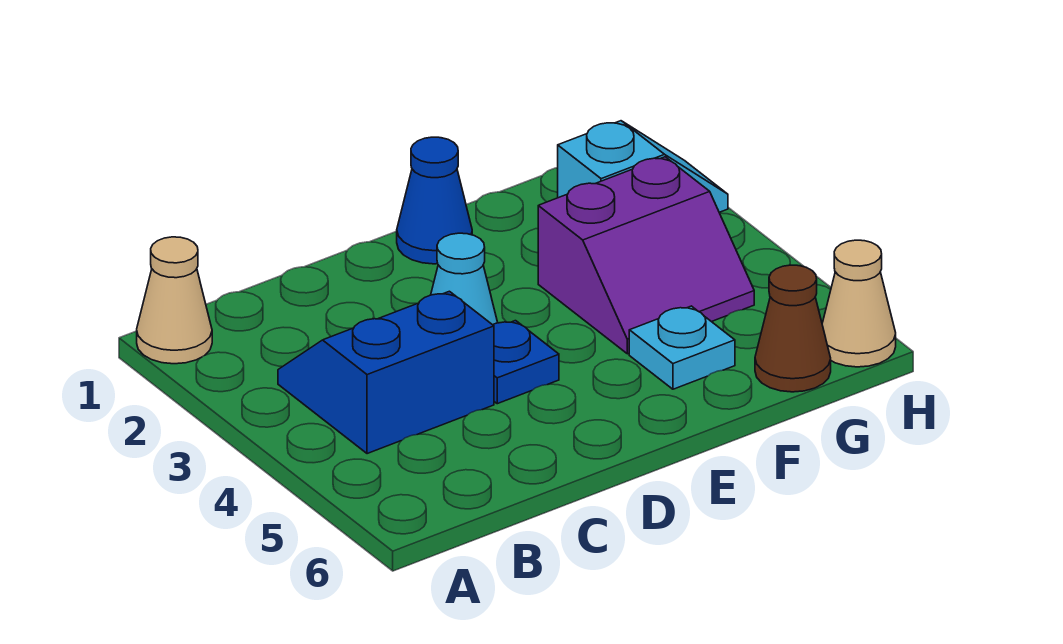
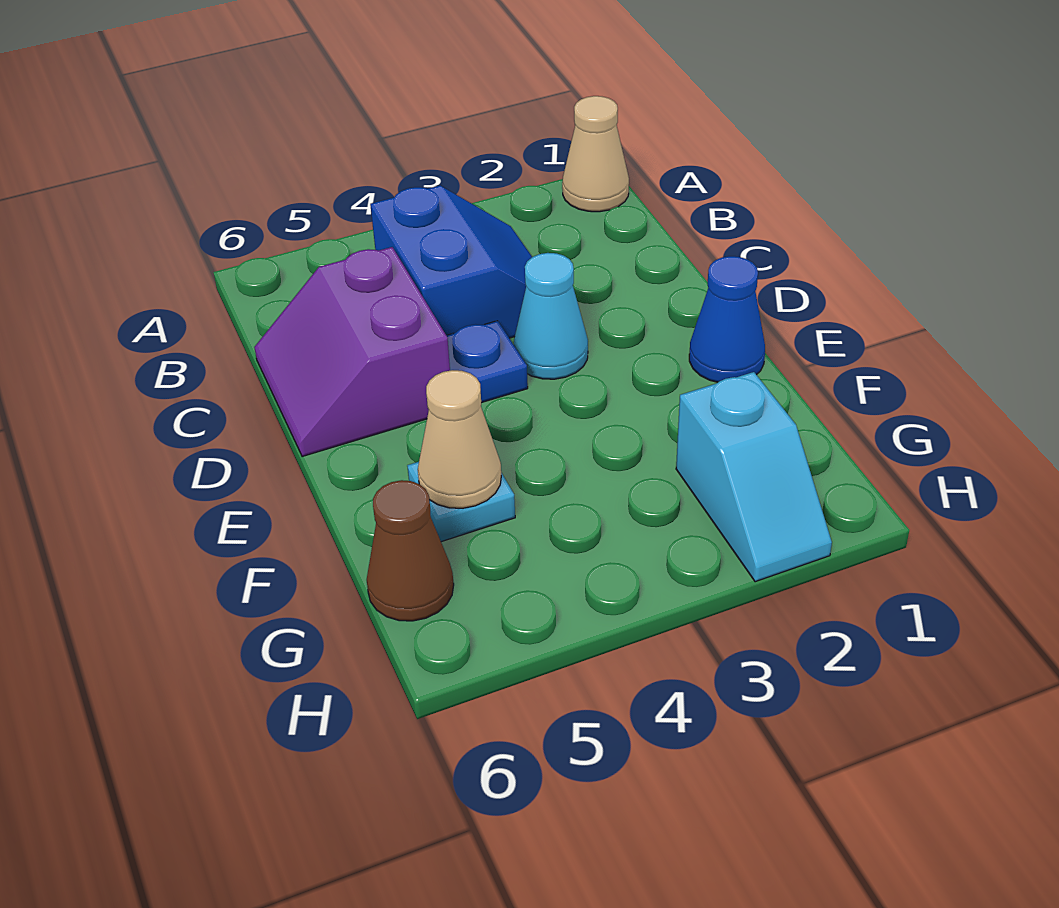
purple slope F3:G4 level 1 top 3 -> purple slope C5:D6 level 1 top 5
tan cone H6 level 1 -> tan cone F5 level 2

